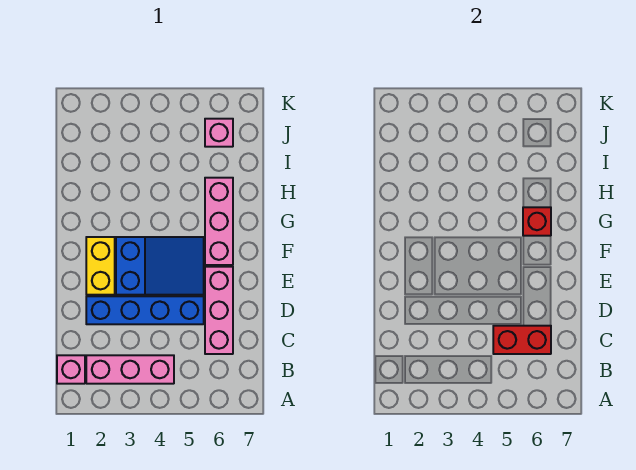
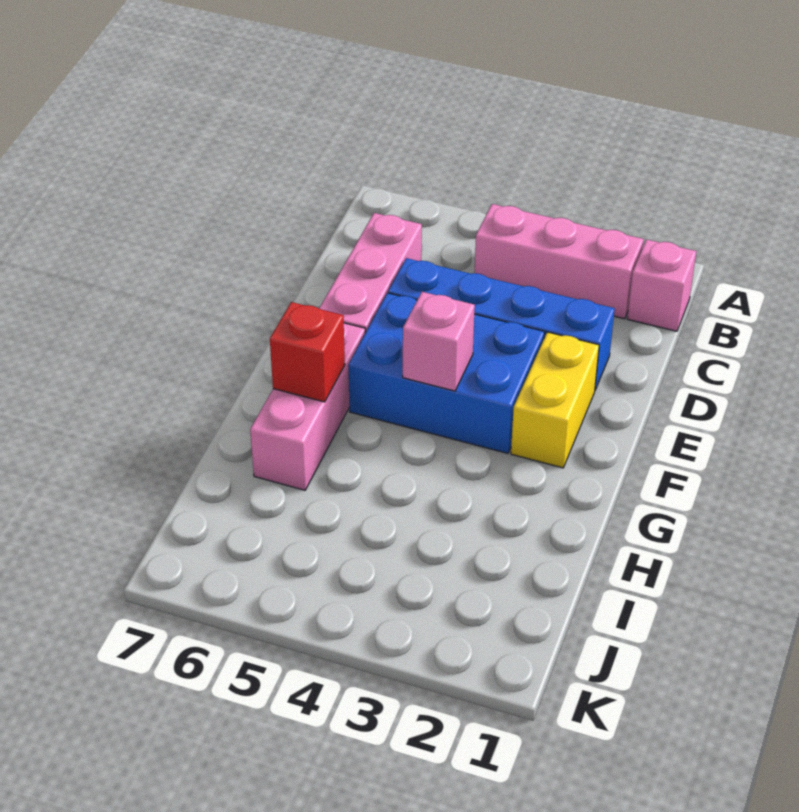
red brick C5:C6 level 2 -> none
blue slope E3:F5 level 1 top 3 -> blue brick E3:F5 level 1
pink brick J6 level 1 -> pink brick F4 level 2

